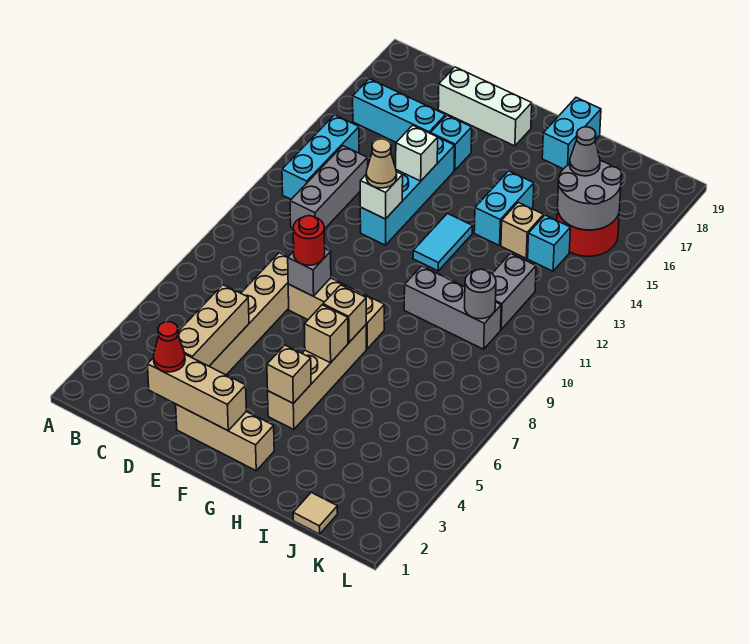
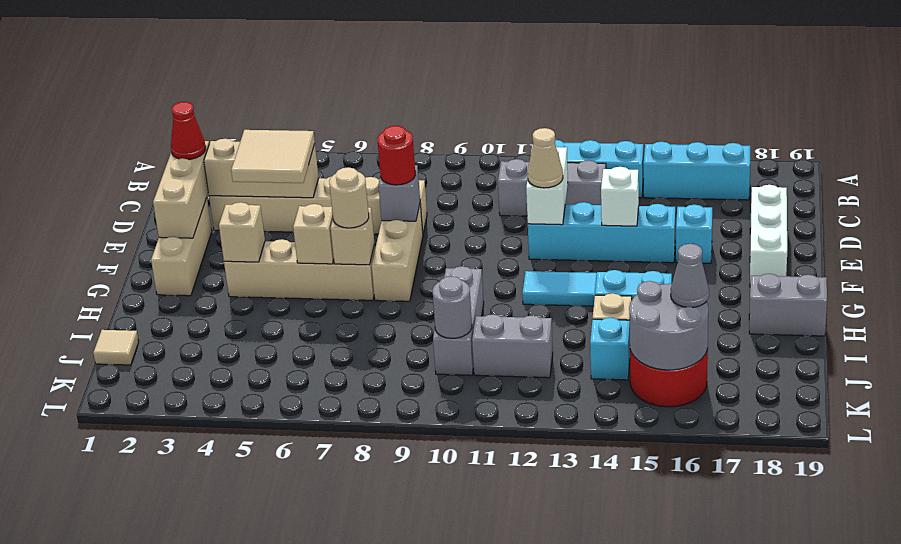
cyan brick B16:D16 level 1 -> cyan brick B15:B17 level 1
none -> tan tile D4:E5 level 3
white brick E12 level 2 -> white brick D12:E12 level 2
none -> tan round brick G7 level 3
cyan brick H18:H19 level 1 -> grey brick H18:H19 level 1

